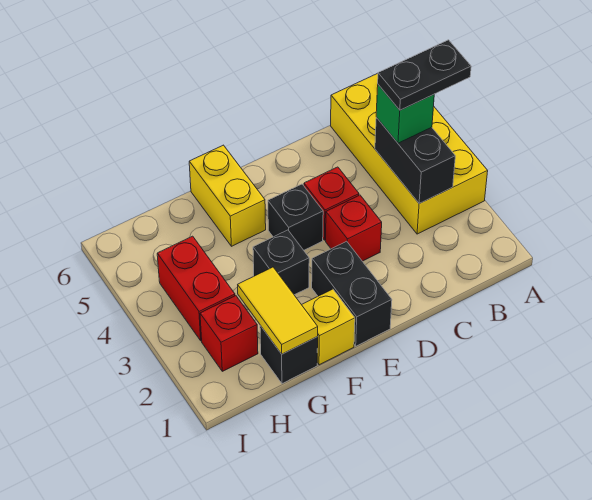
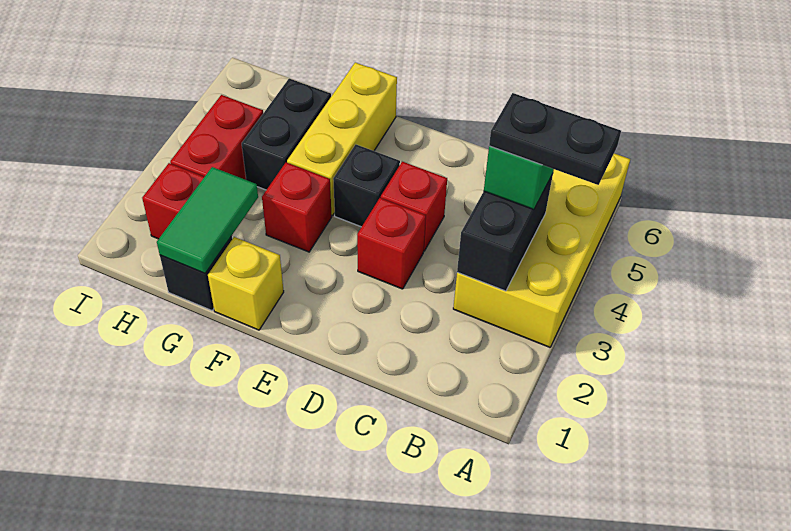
black brick E1:E2 level 1 -> black brick G4:G5 level 1
black brick F3 level 1 -> red brick F3 level 1
yellow brick F5:F6 level 1 -> yellow brick F4:F6 level 1
yellow tile G1:G2 level 2 -> green tile G1:G2 level 2

